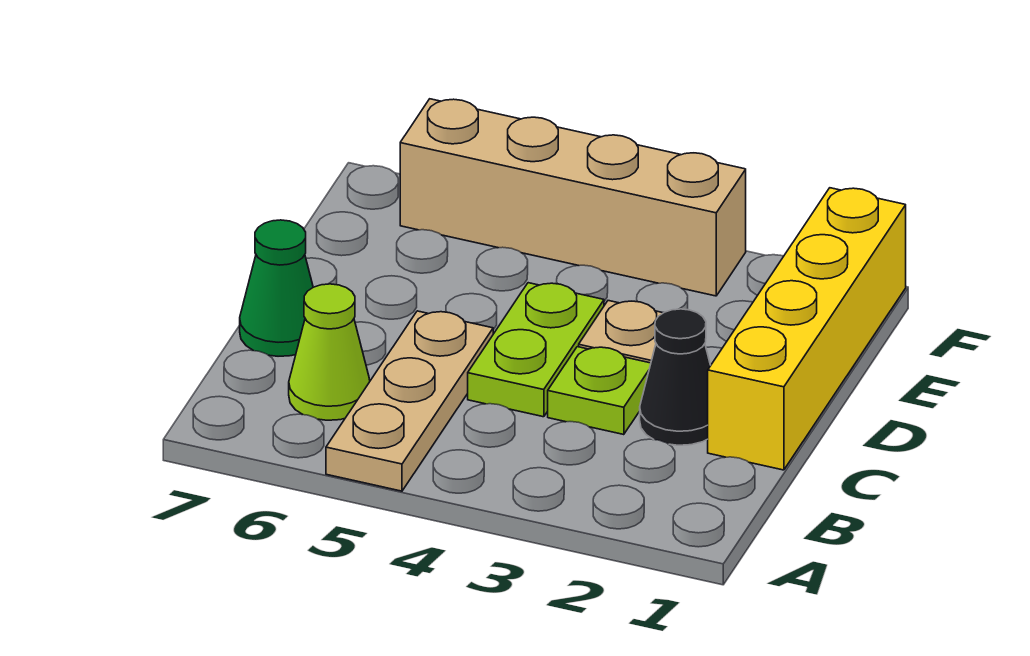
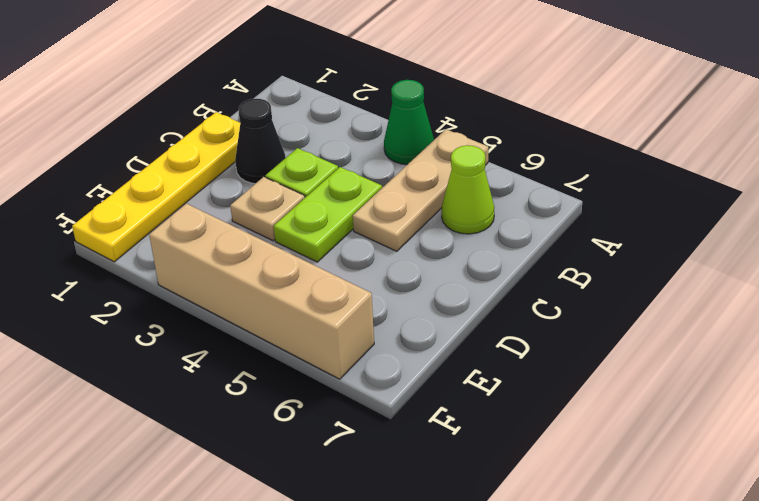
yellow brick C1:F1 level 1 -> yellow plate C1:F1 level 1
green cone C7 level 1 -> green cone A4 level 1

